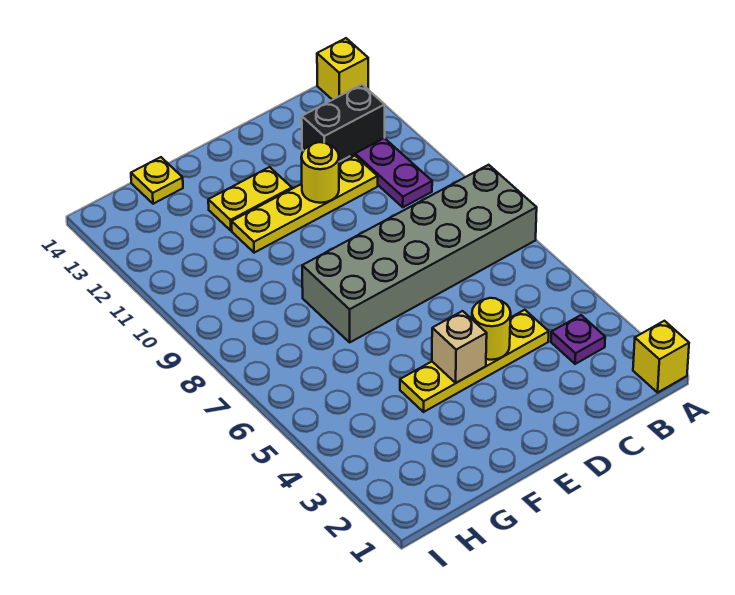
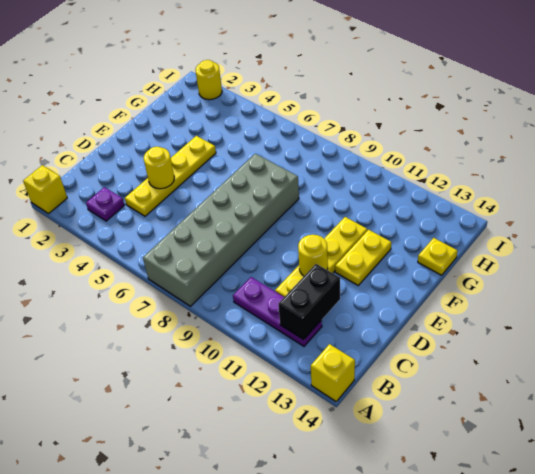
tan brick E4 level 2 -> none
none -> yellow round brick I2 level 1

